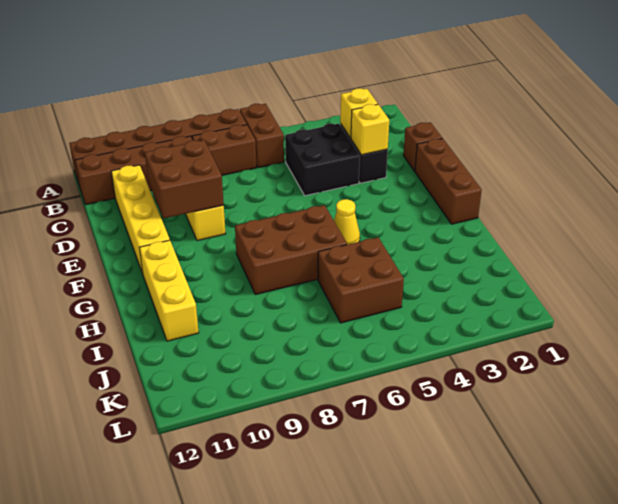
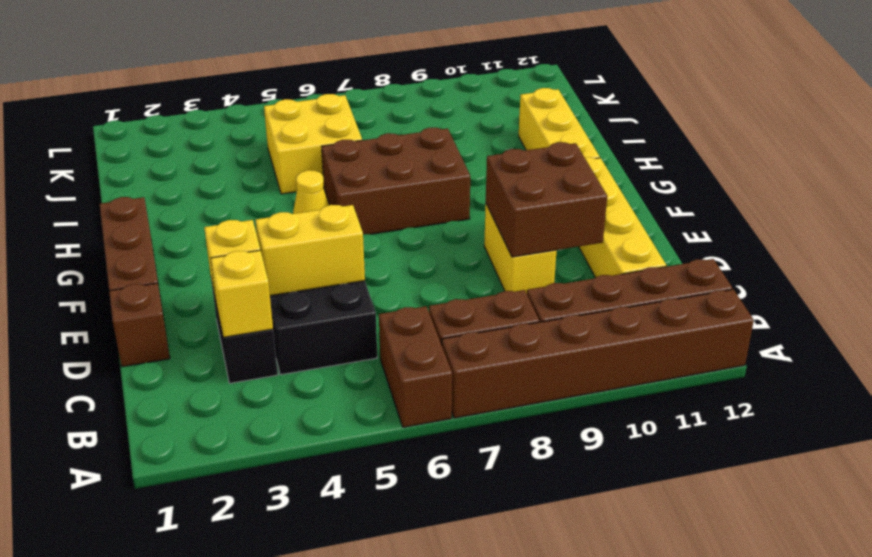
none -> yellow brick D4:D5 level 2
brown brick I5:J6 level 1 -> yellow brick I5:J6 level 1

